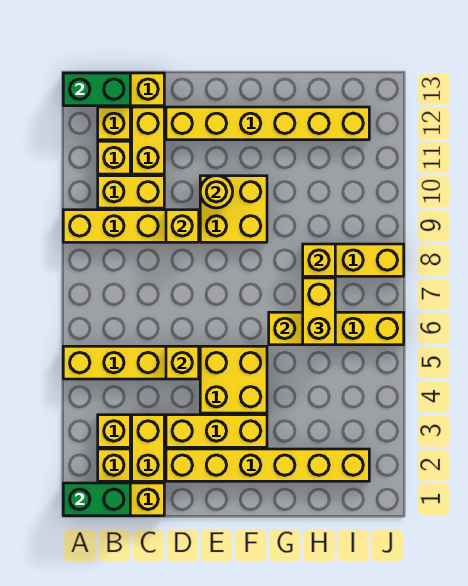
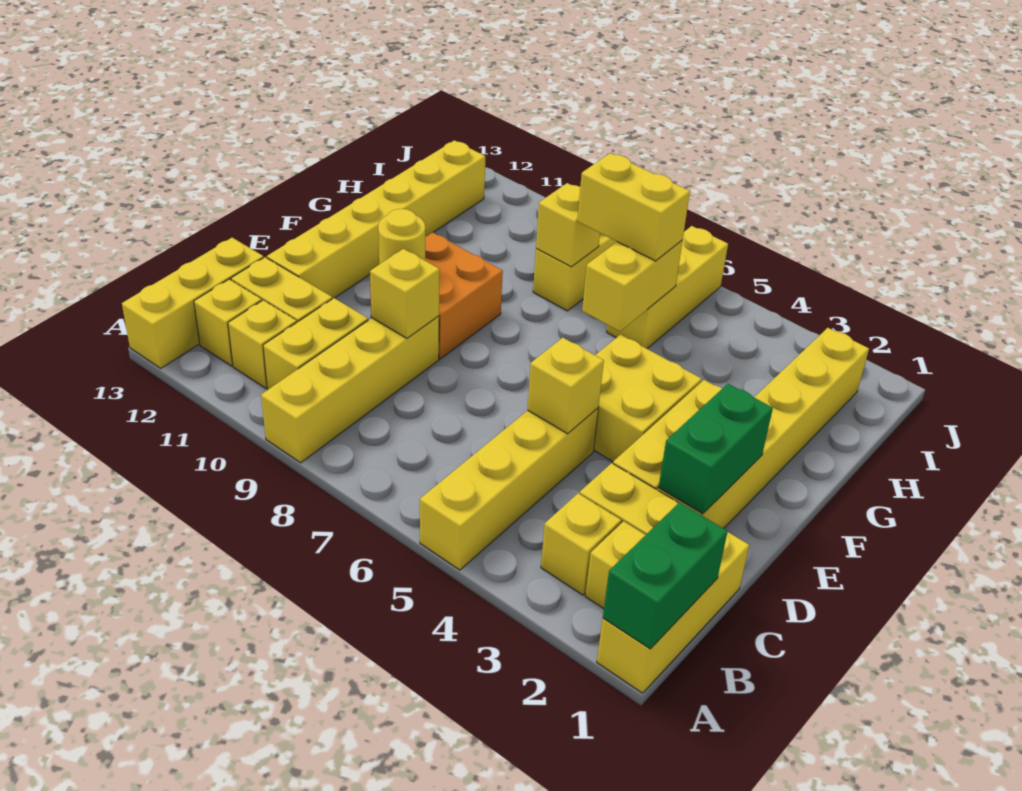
green brick A13:B13 level 2 -> green brick D2:E2 level 2
yellow brick E9:F10 level 1 -> orange brick E9:F10 level 1

